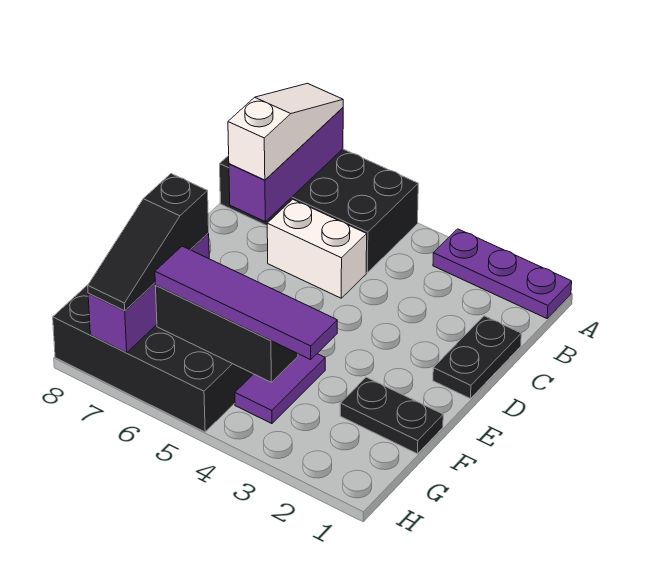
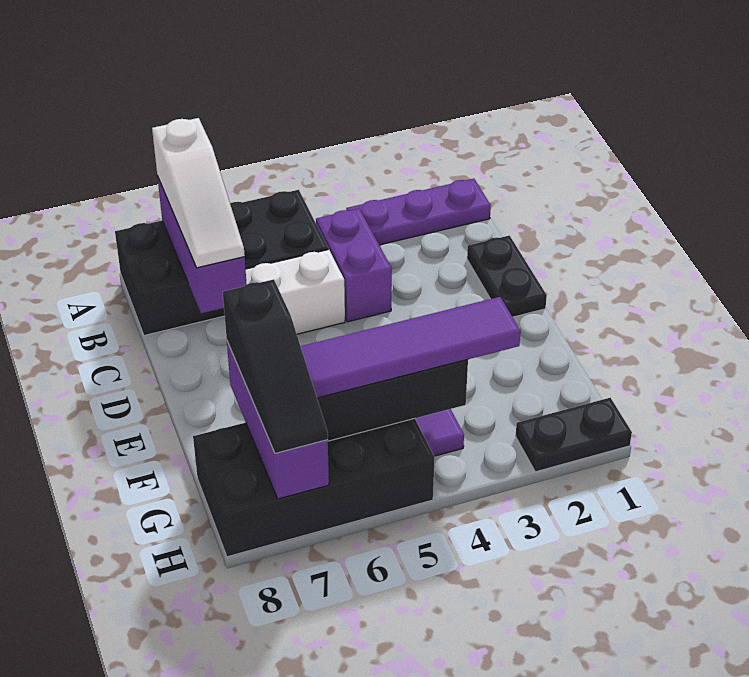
white slope A7:C7 level 3 top C -> white slope A7:C7 level 3 top A
none -> purple brick B4:C4 level 1
black plate F1:F2 level 1 -> black plate H1:H2 level 1

